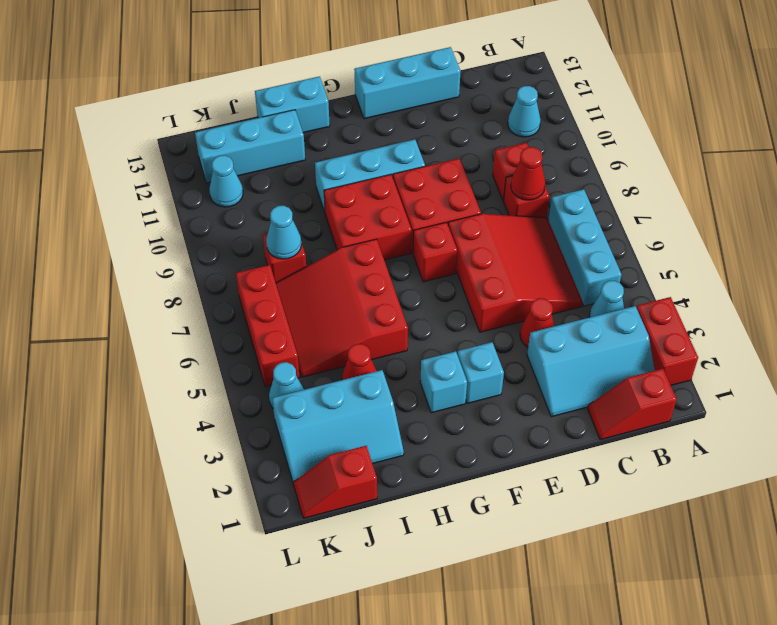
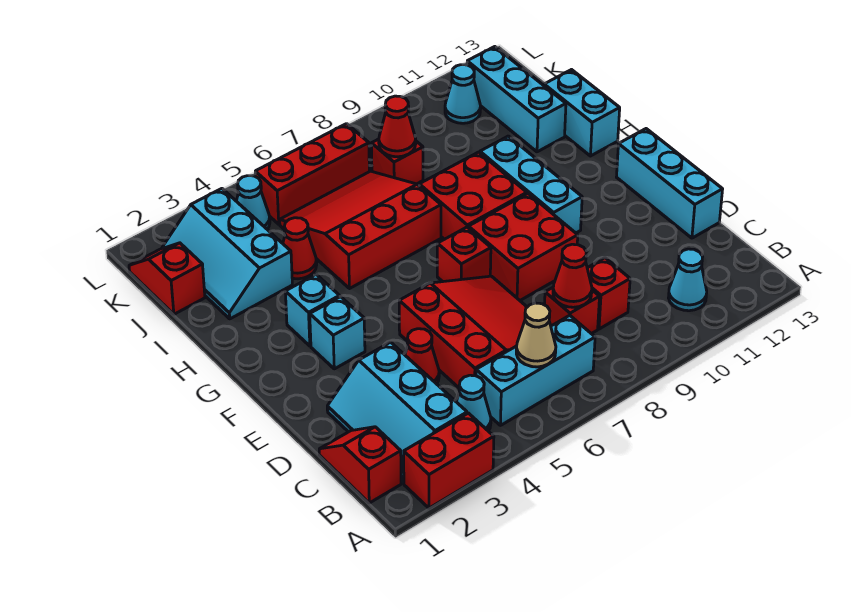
none -> tan cone B6 level 2
red slope C5:E7 level 1 top E -> red slope C5:E7 level 1 top 5
cyan cone J8 level 2 -> red cone J8 level 2

